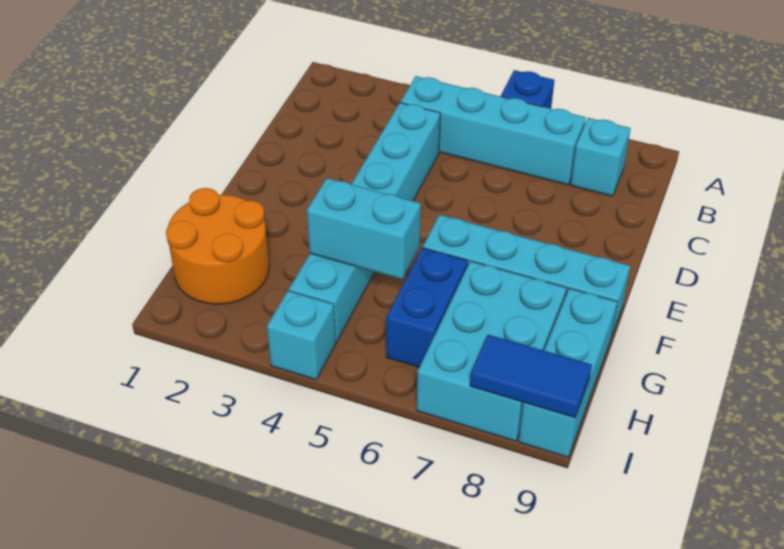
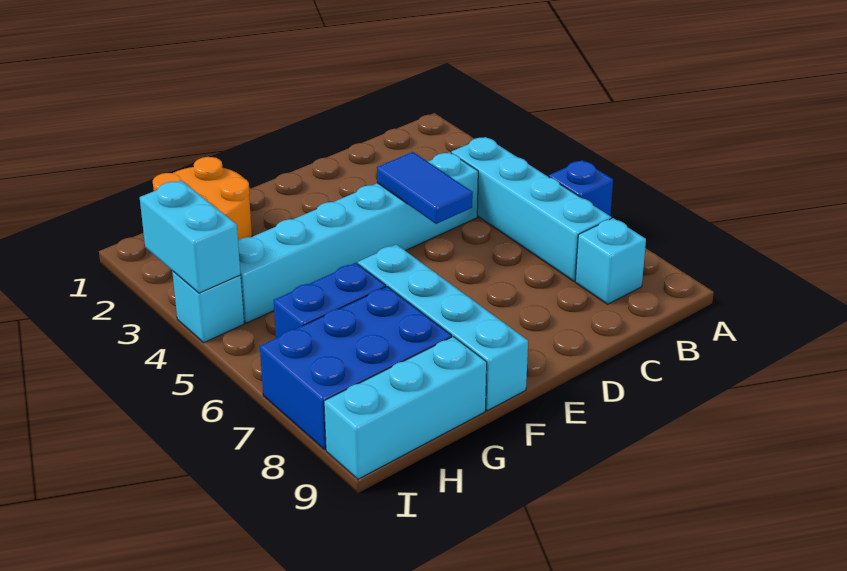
cyan brick G4:G5 level 2 -> cyan brick I3:I4 level 2
cyan brick G7:I8 level 1 -> blue brick G7:I8 level 1
blue tile I8:I9 level 2 -> blue tile D4:D5 level 2

